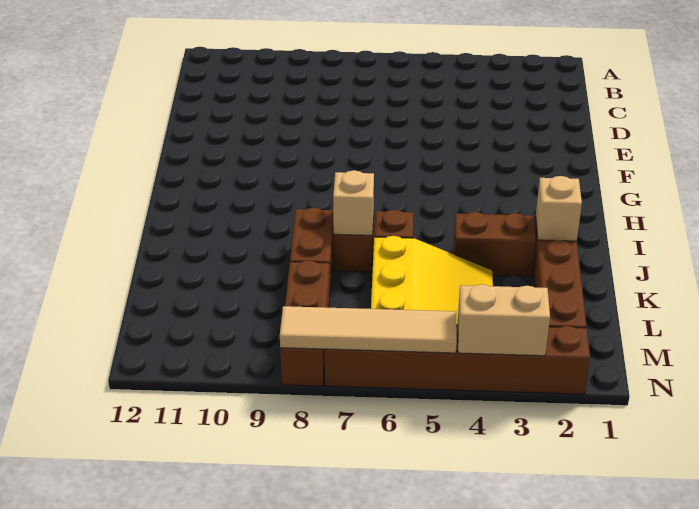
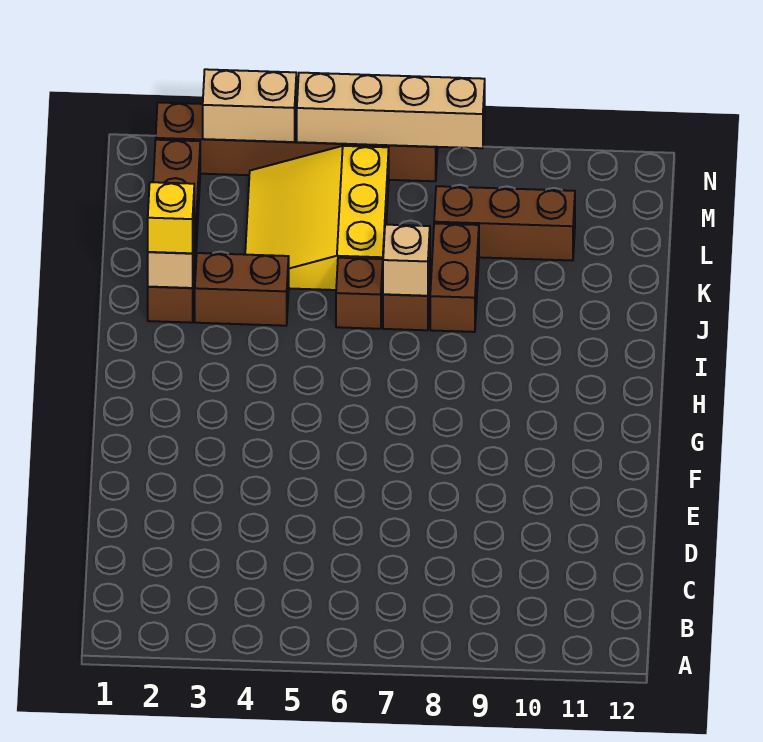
none -> yellow brick J2 level 3
brown brick L8:N8 level 1 -> brown brick L8:L10 level 1
tan tile N5:N8 level 2 -> tan brick N5:N8 level 2

